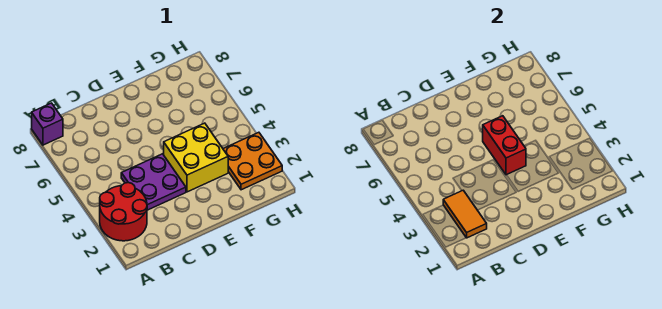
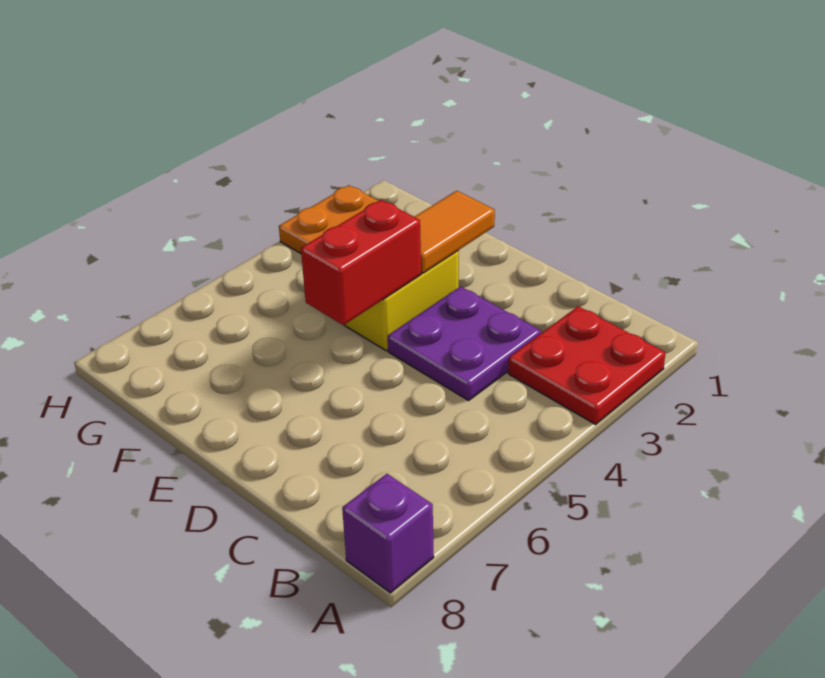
red round brick A2:B3 level 1 -> red plate A2:B3 level 1
orange tile B2:B3 level 2 -> orange tile E2:E3 level 2

